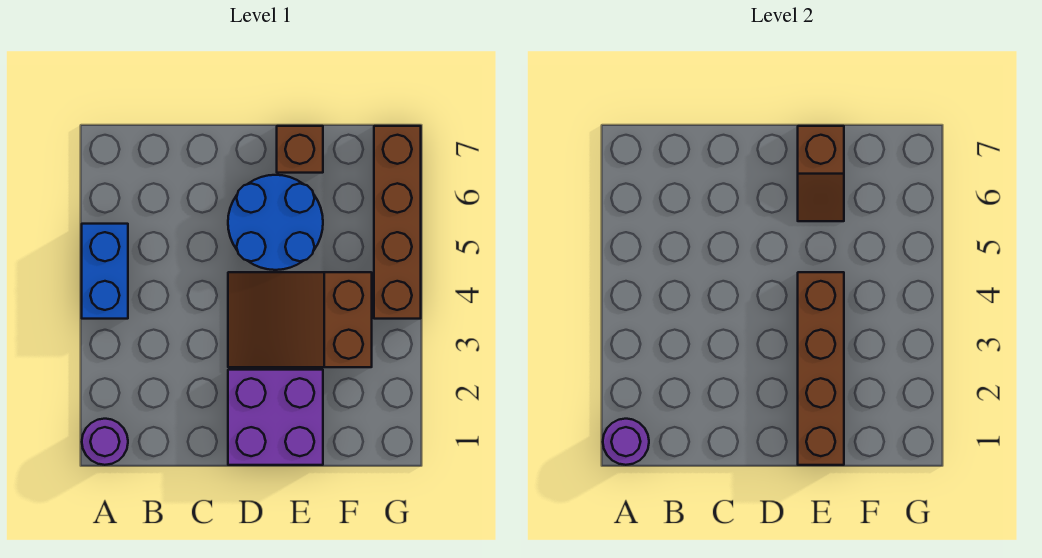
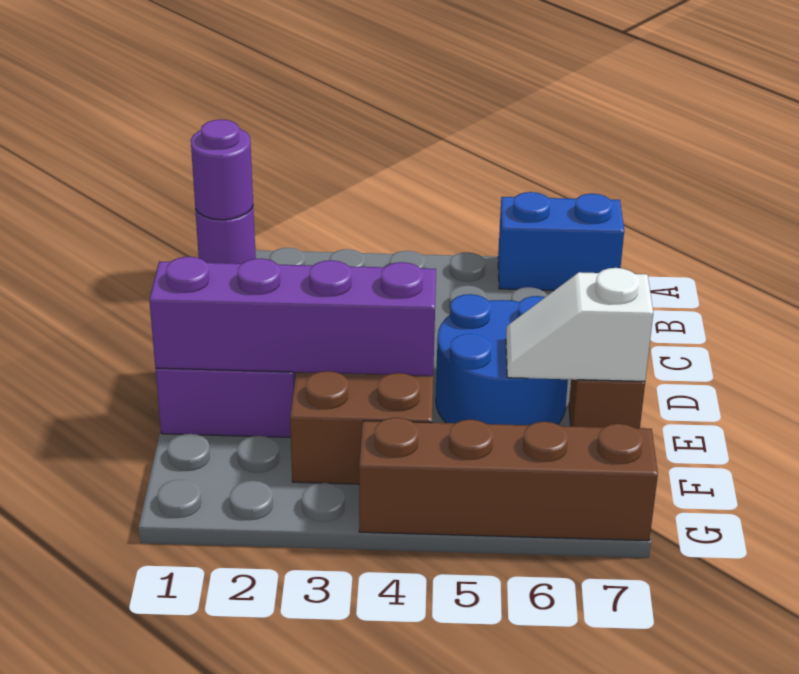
blue brick A4:A5 level 1 -> blue brick A6:A7 level 1
brown brick E1:E4 level 2 -> purple brick E1:E4 level 2
brown slope E6:E7 level 2 top 7 -> white slope E6:E7 level 2 top 7

